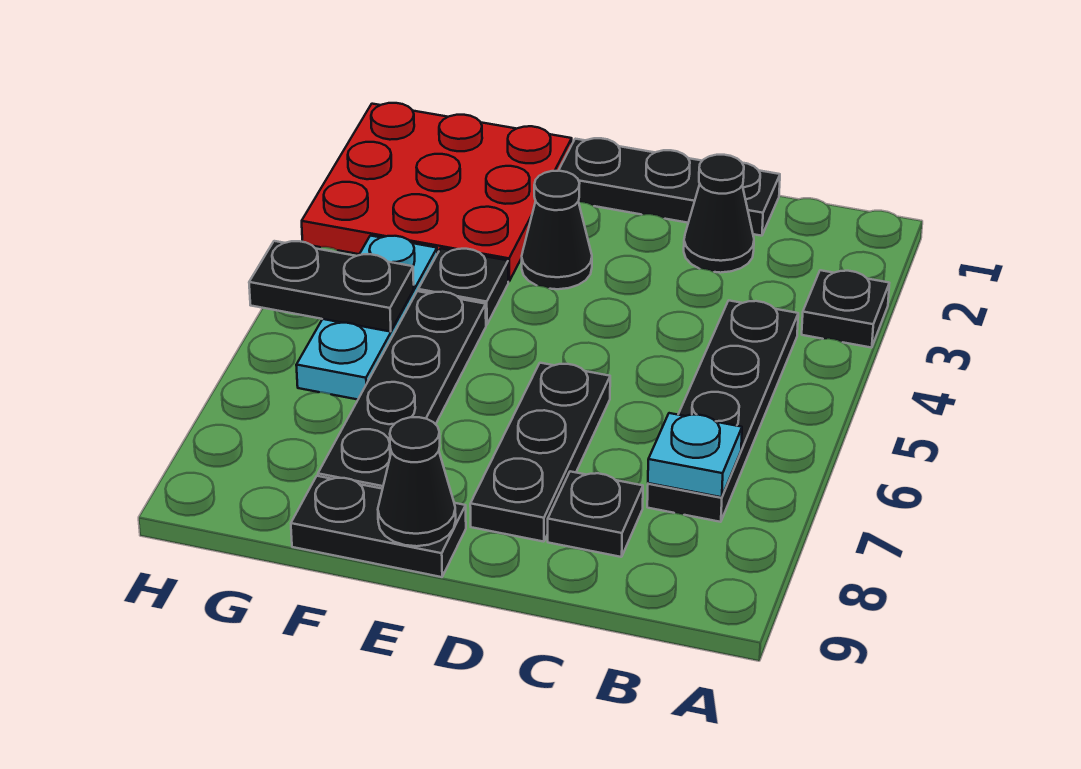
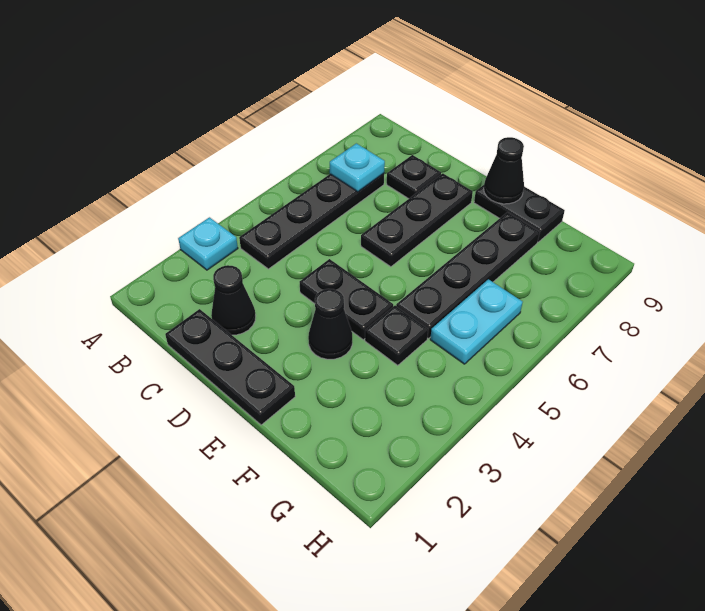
black plate A3 level 1 -> cyan plate A3 level 1
red plate F1:H3 level 1 -> none
cyan plate G4:G6 level 1 -> cyan plate G5:G6 level 1
black plate G5:H5 level 2 -> black plate D4:E4 level 1

